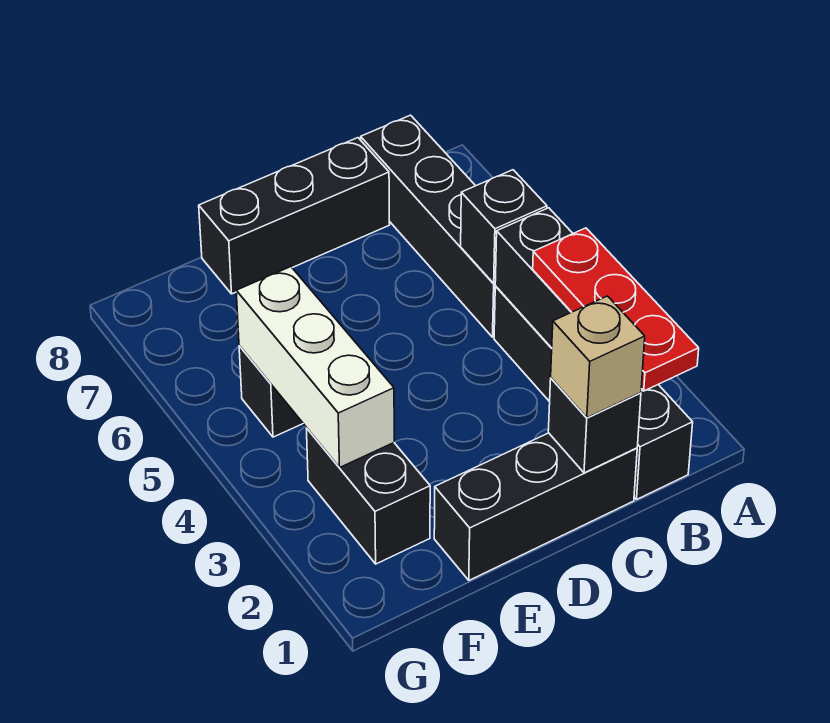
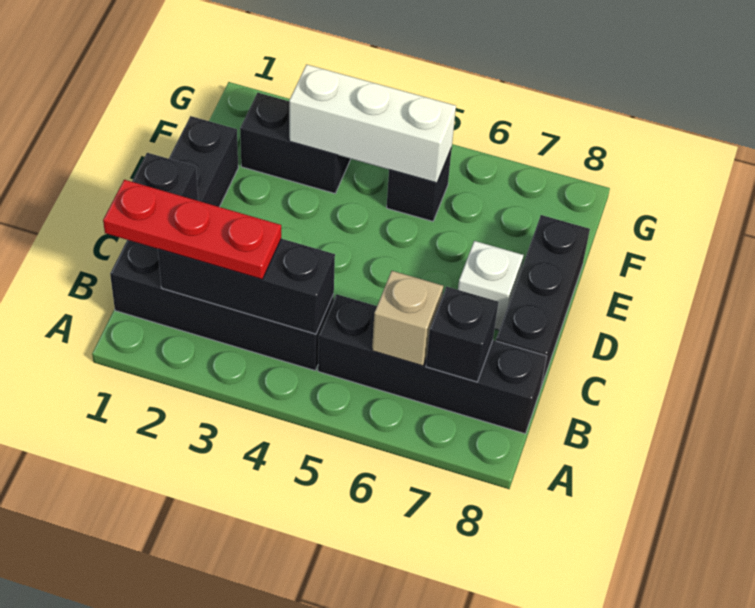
black brick B5 level 2 -> black brick B7 level 2
tan brick C1 level 3 -> tan brick B6 level 2
none -> white brick D7 level 1

